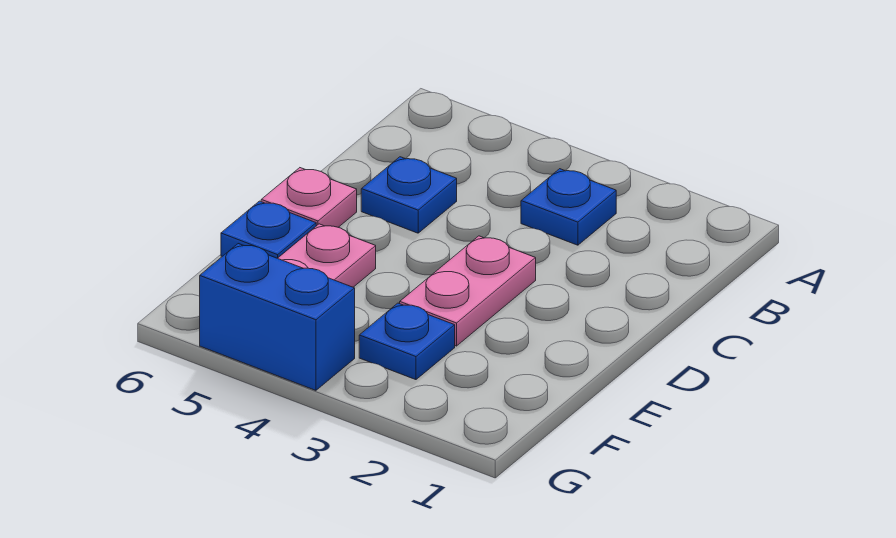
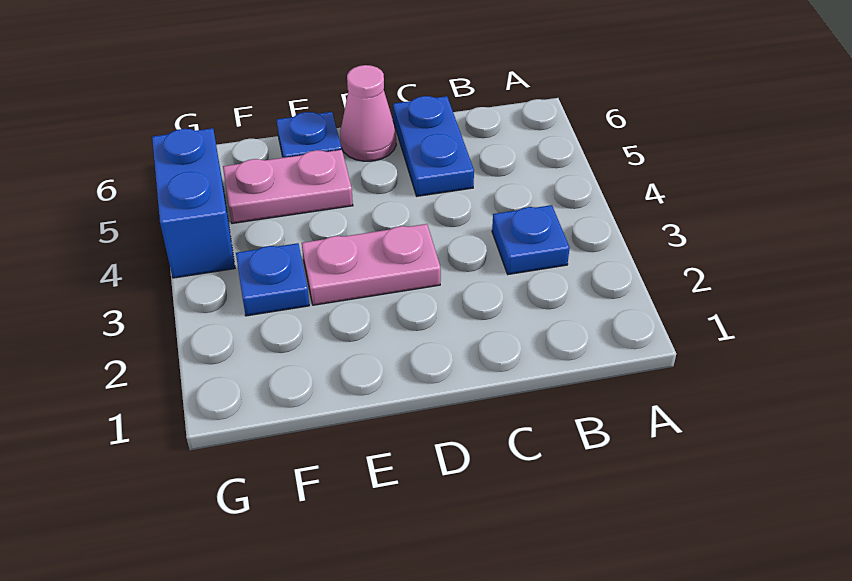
blue plate C5 level 1 -> blue plate C5:C6 level 1
pink plate D6 level 1 -> pink cone D6 level 1

